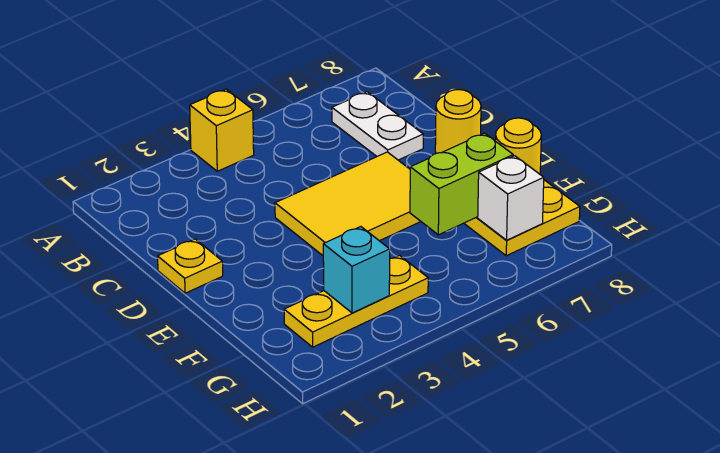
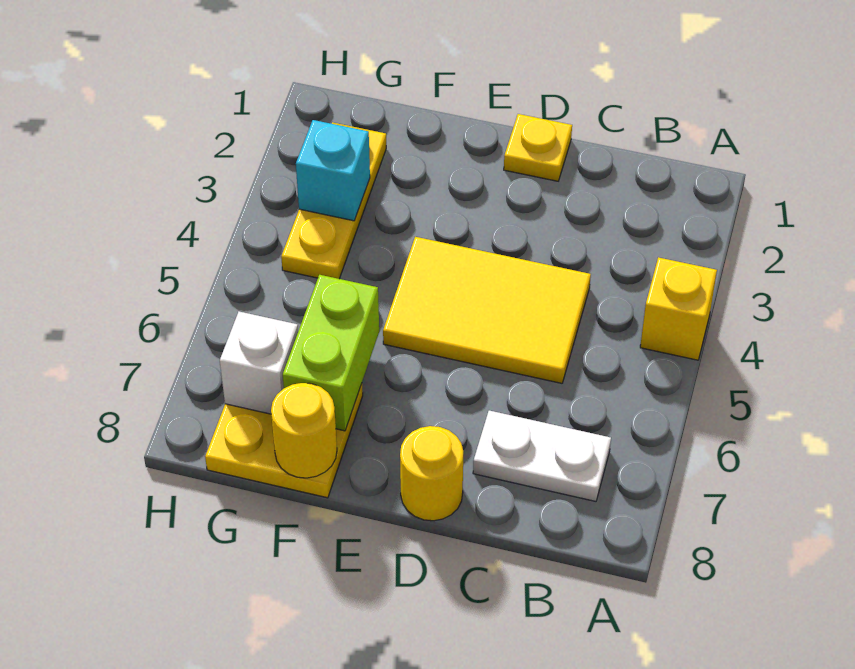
yellow tile D4:E6 level 1 -> yellow tile C4:E5 level 1

